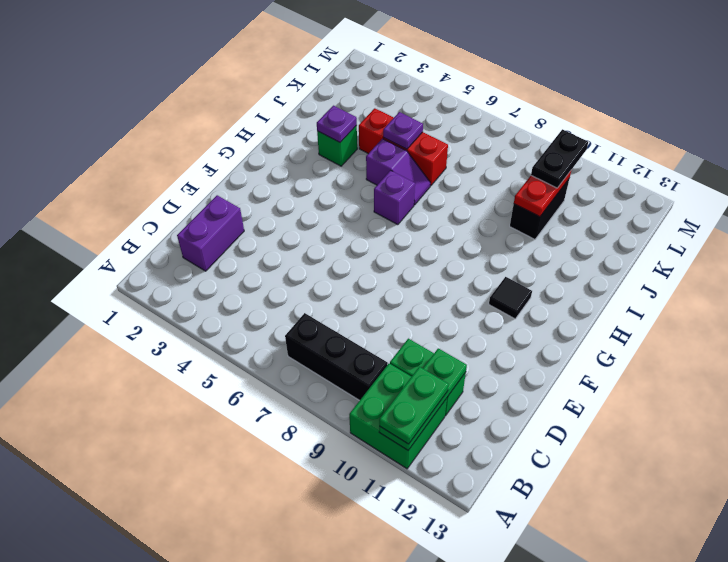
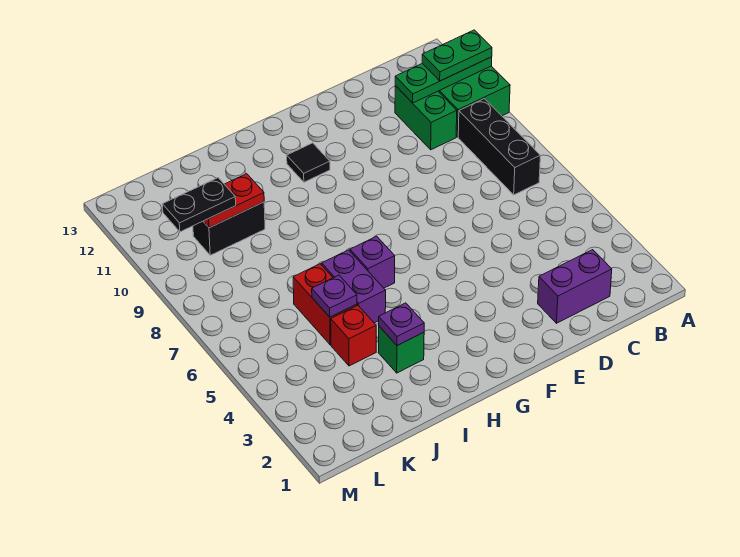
purple slope I5:I6 level 1 top 5 -> purple brick I5:I6 level 1

